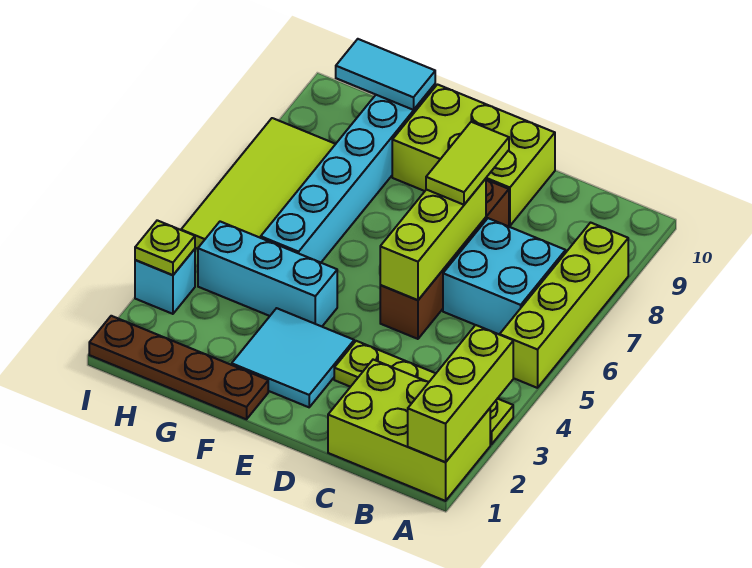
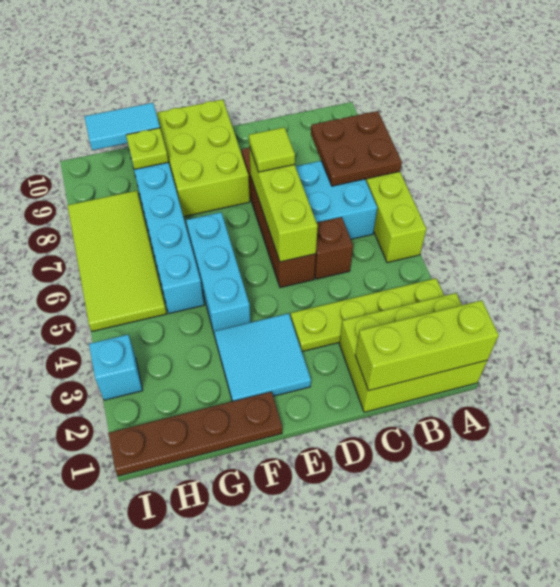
lime brick A1:A3 level 2 -> lime brick A1:C1 level 2
none -> brown plate A7:B8 level 2
none -> brown brick C5 level 1
lime tile D7:D8 level 3 -> lime tile D7 level 3
lime brick D9:F10 level 1 -> lime brick E8:F10 level 1
cyan brick F4:H4 level 1 -> cyan brick F4:F6 level 1
lime plate I3 level 2 -> lime plate G9 level 2

